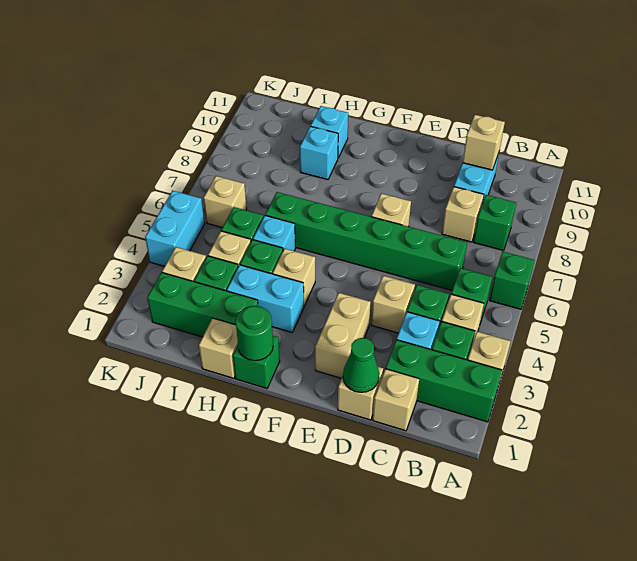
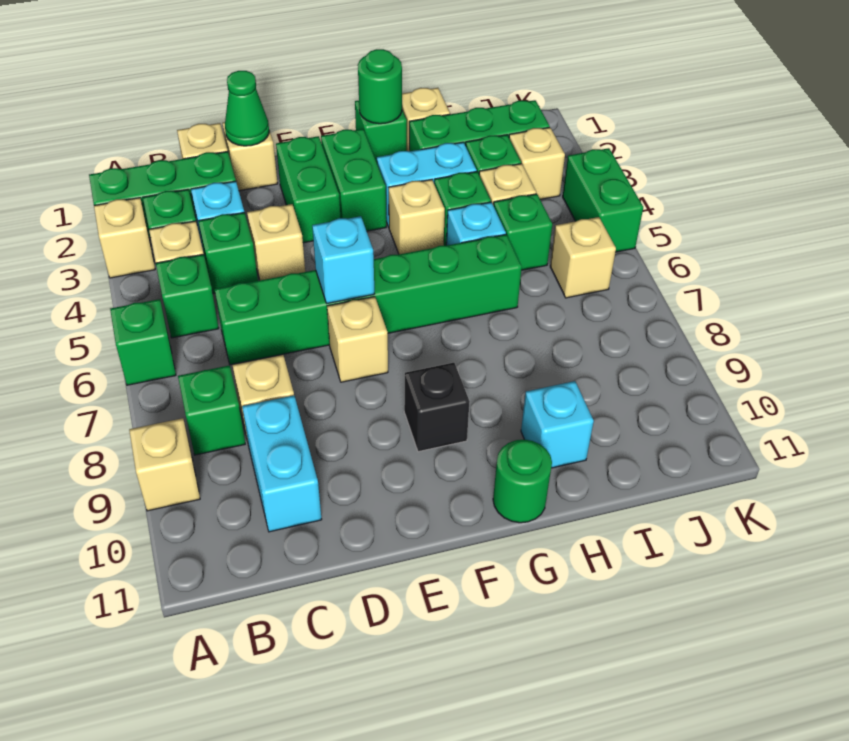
tan brick C10 level 2 -> tan brick A9 level 1
tan brick E2:E3 level 1 -> green brick E2:E3 level 1
none -> green brick F2:F3 level 1
none -> black brick F9 level 1
none -> green round brick G11 level 1
cyan brick H9 level 1 -> cyan brick E6 level 2
cyan brick K4:K5 level 1 -> green brick K4:K5 level 1

